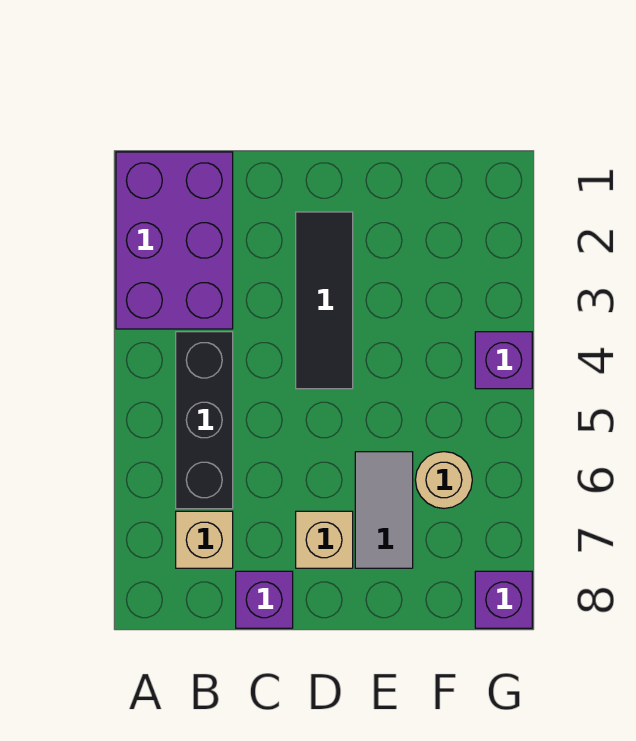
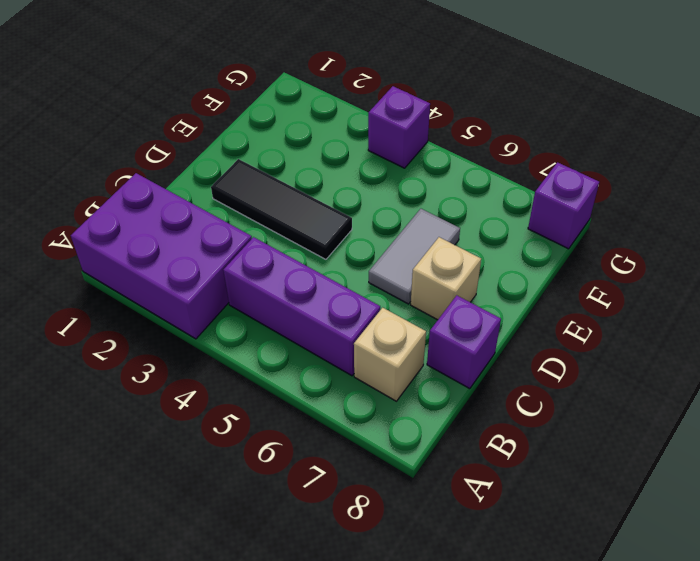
black brick B4:B6 level 1 -> purple brick B4:B6 level 1
grey tile E6:E7 level 1 -> grey tile D6:E6 level 1
tan round brick F6 level 1 -> none

